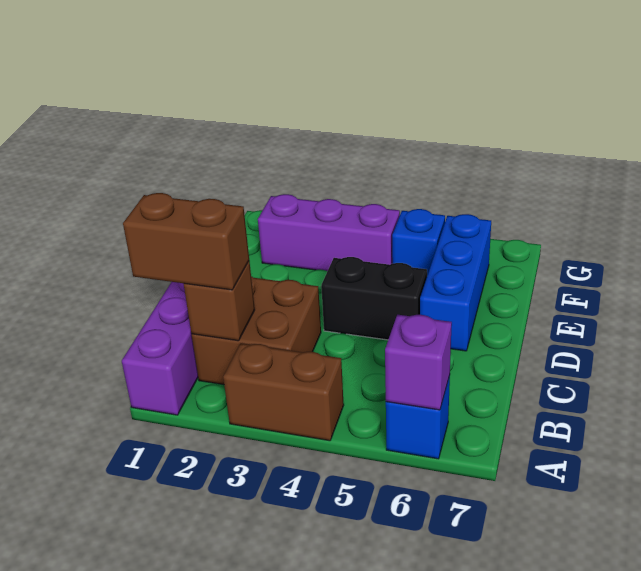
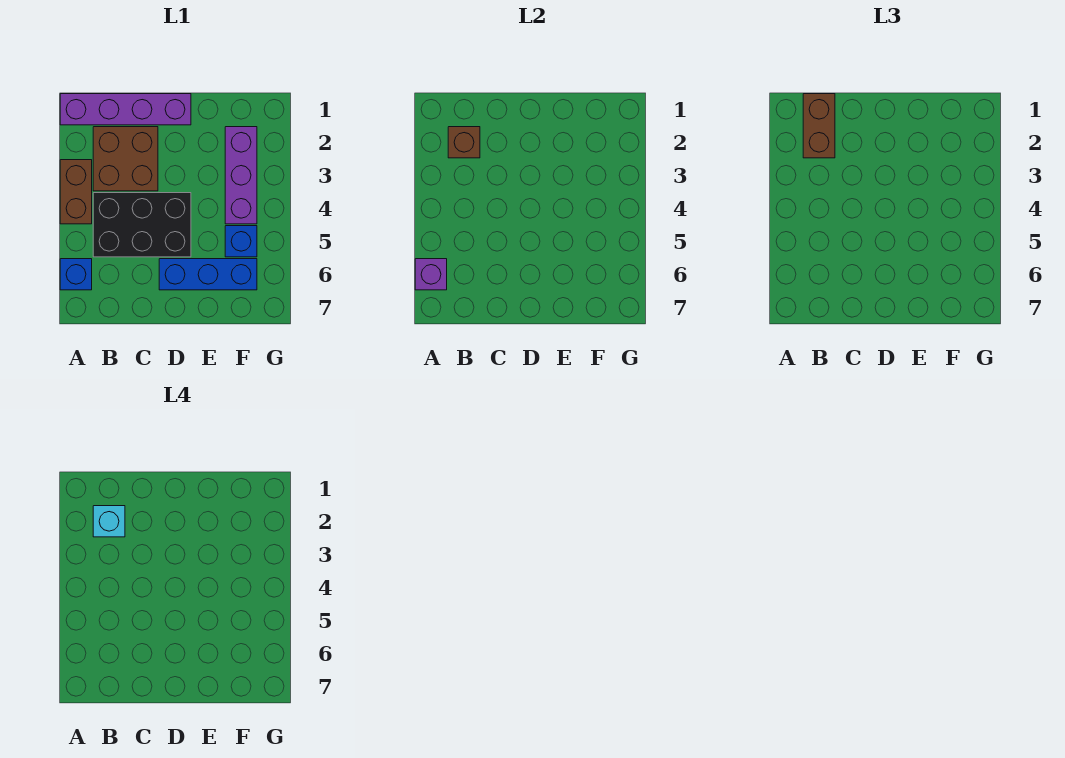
none -> cyan brick B2 level 4
black brick D4:D5 level 1 -> black brick B4:D5 level 1

